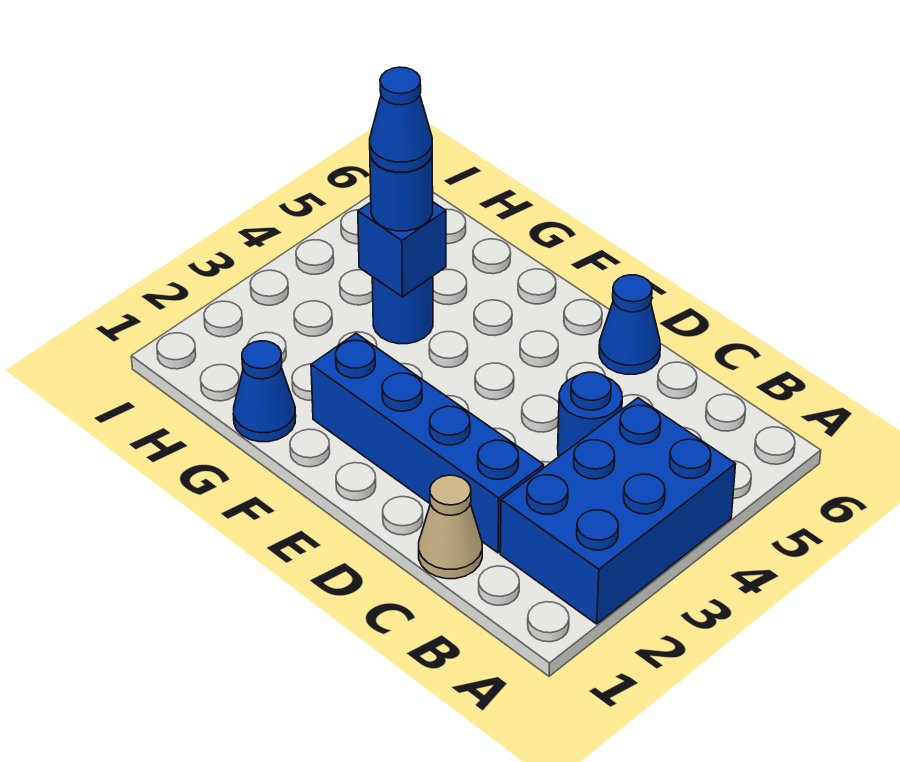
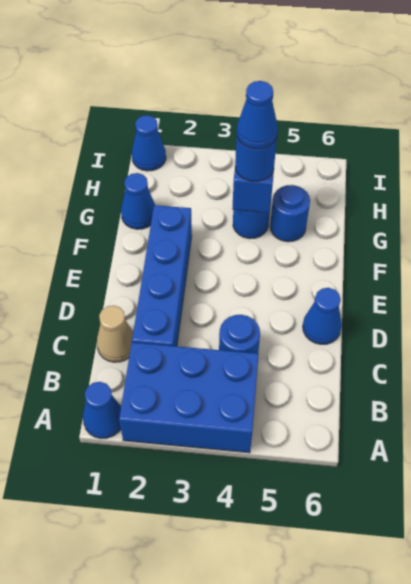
none -> blue cone A1 level 1
none -> blue round brick G5 level 1
none -> blue cone I1 level 1

